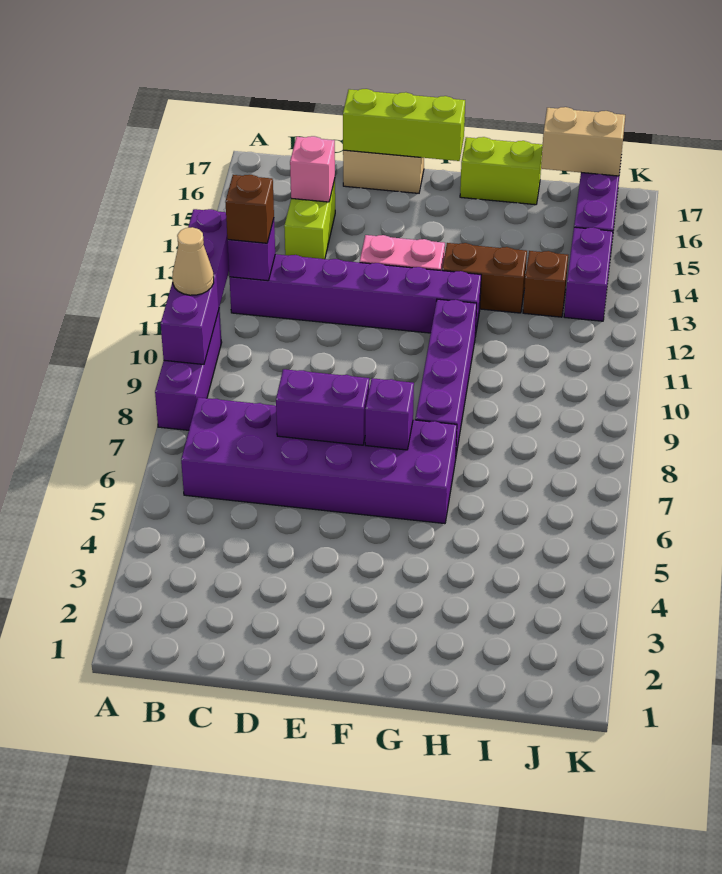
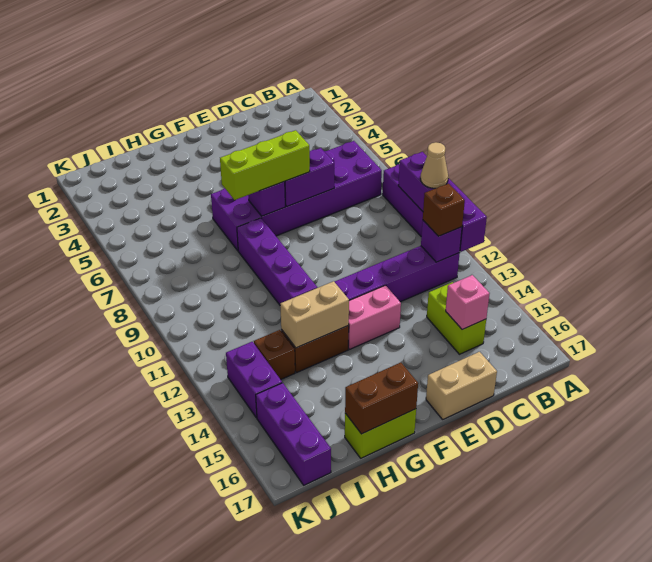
lime brick D17:F17 level 2 -> lime brick E7:G7 level 3
none -> brown brick G17:H17 level 2
tan brick I17:J17 level 2 -> tan brick G13:H13 level 2

